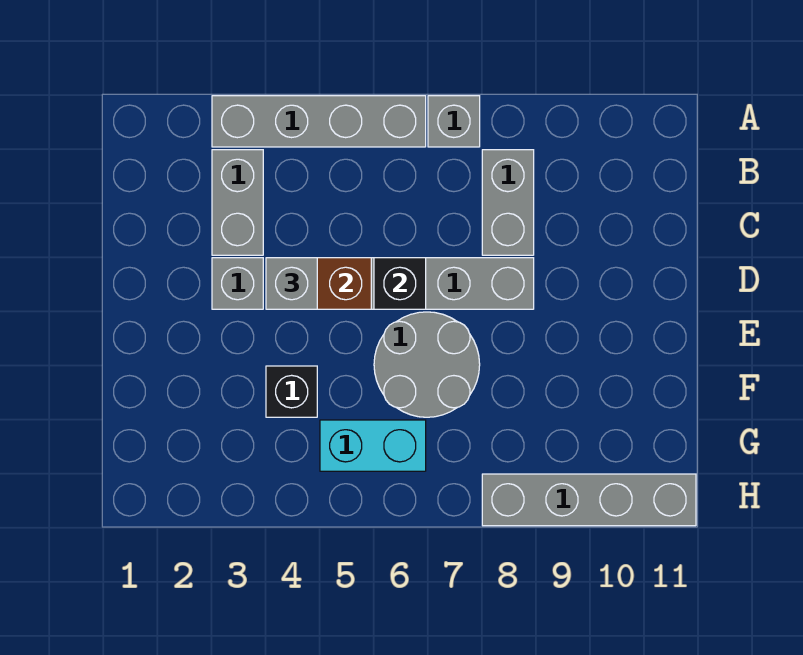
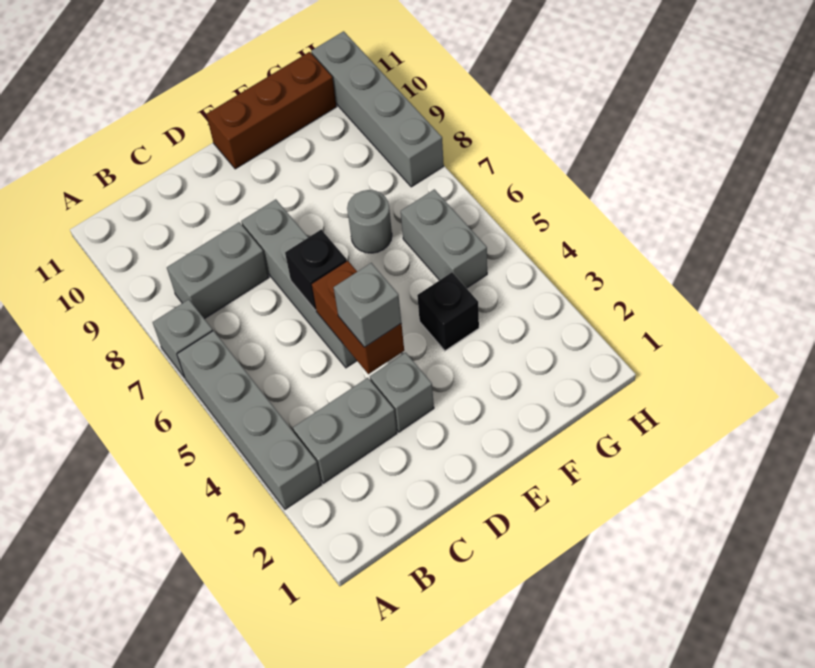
grey round brick E6:F7 level 1 -> grey round brick F7 level 1
none -> brown brick E11:G11 level 1
cyan brick G5:G6 level 1 -> grey brick G5:G6 level 1

